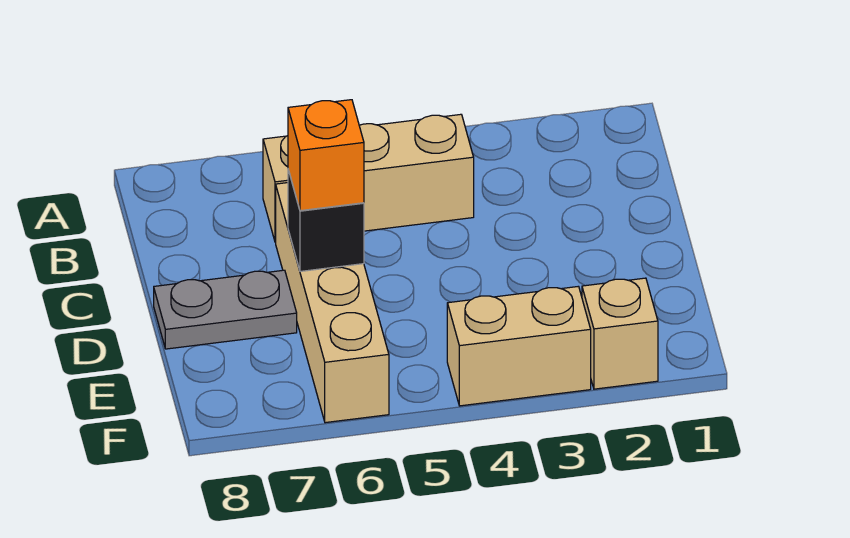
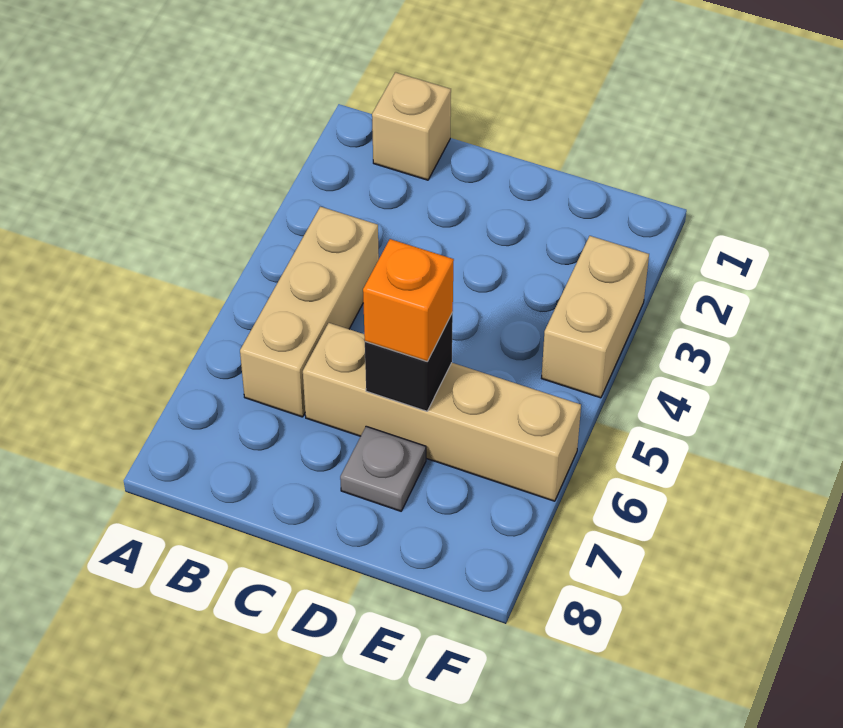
grey plate D7:D8 level 1 -> grey plate D7 level 1
tan brick F2 level 1 -> tan brick B1 level 1

